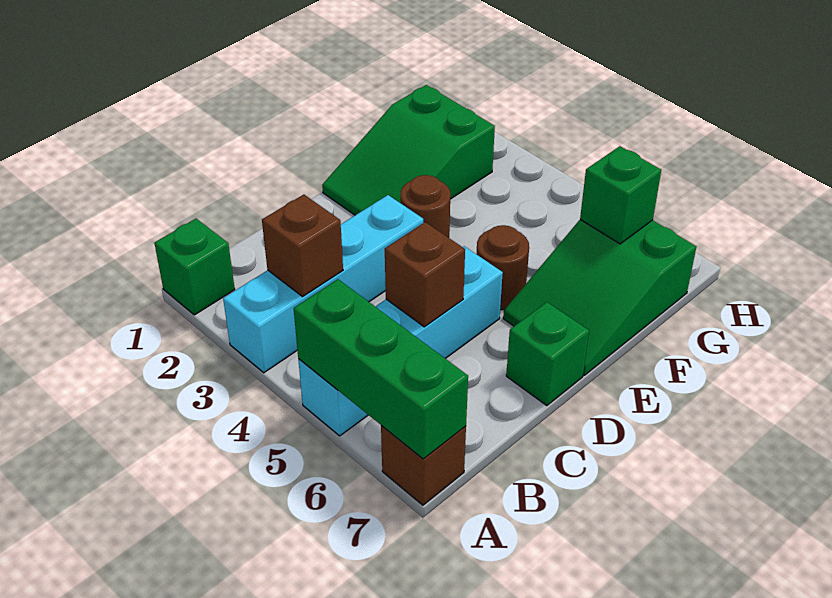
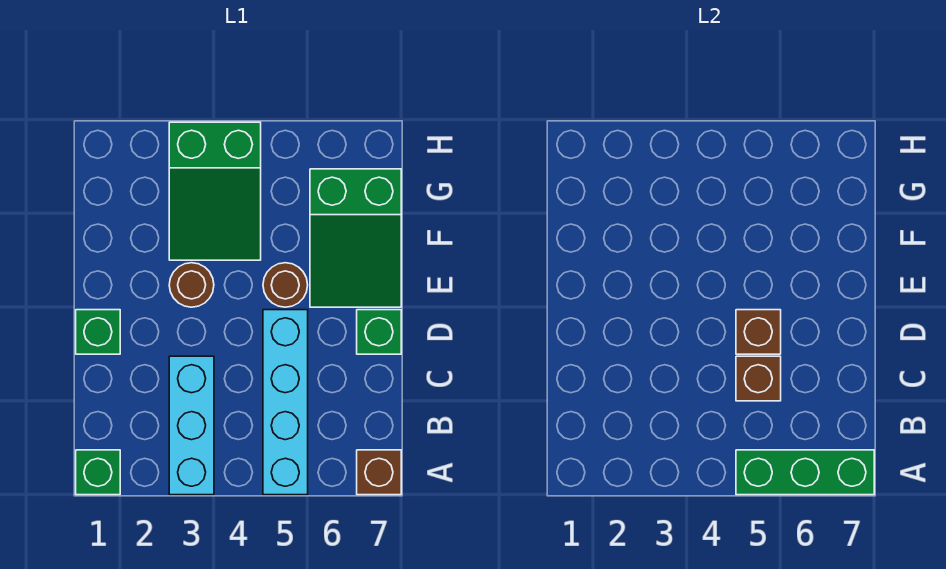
cyan brick A3:D3 level 1 -> cyan brick A3:C3 level 1
brown brick B3 level 2 -> brown brick D5 level 2
green slope E1:G2 level 1 top G -> green slope F3:H4 level 1 top H
green brick G6 level 2 -> green brick D1 level 1

